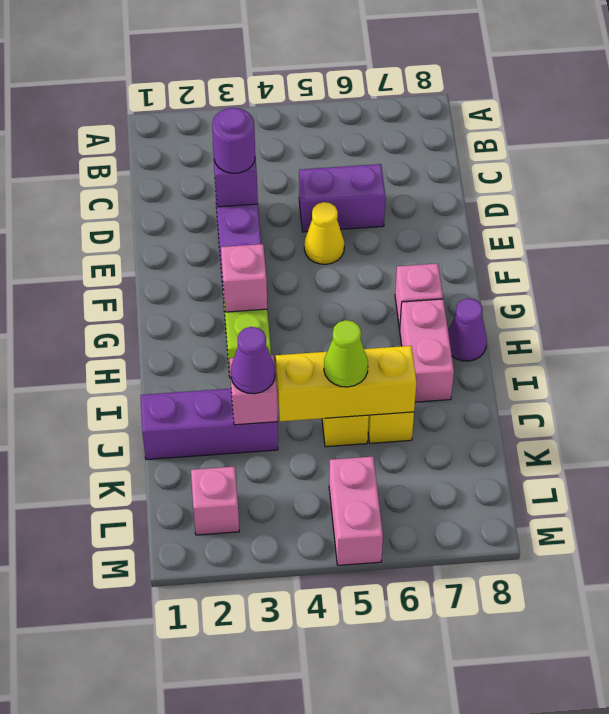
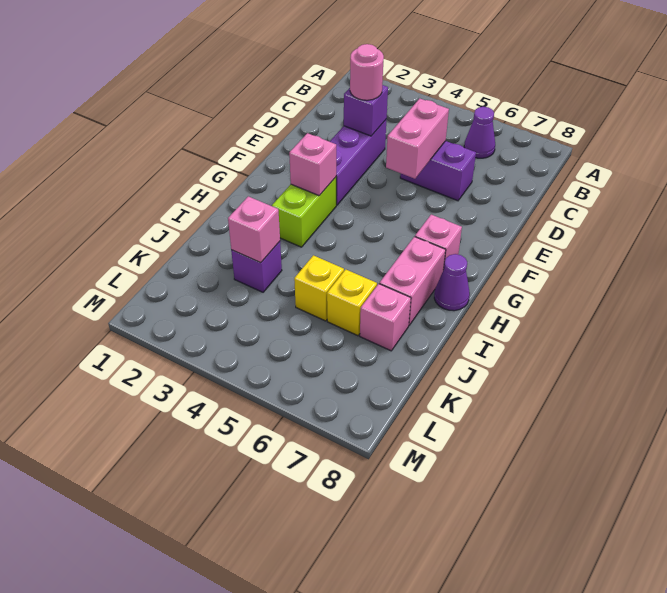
purple round brick D3 level 3 -> pink round brick D3 level 3
yellow cone E5 level 1 -> none
purple brick J1:J3 level 1 -> purple brick J3 level 1
purple cone J3 level 3 -> purple cone B6 level 1
yellow brick J4:J6 level 2 -> none
lime cone J5 level 3 -> none
pink brick L2 level 1 -> pink brick J7 level 1
pink brick L5:M5 level 1 -> pink brick D5:E5 level 2

